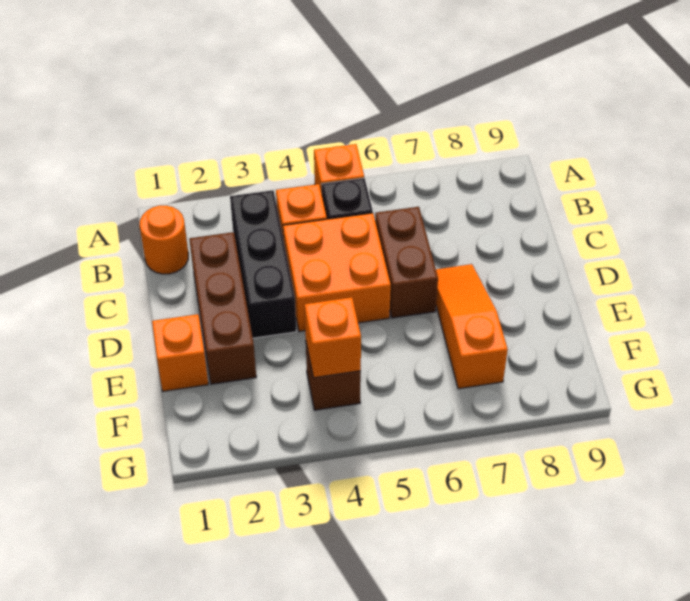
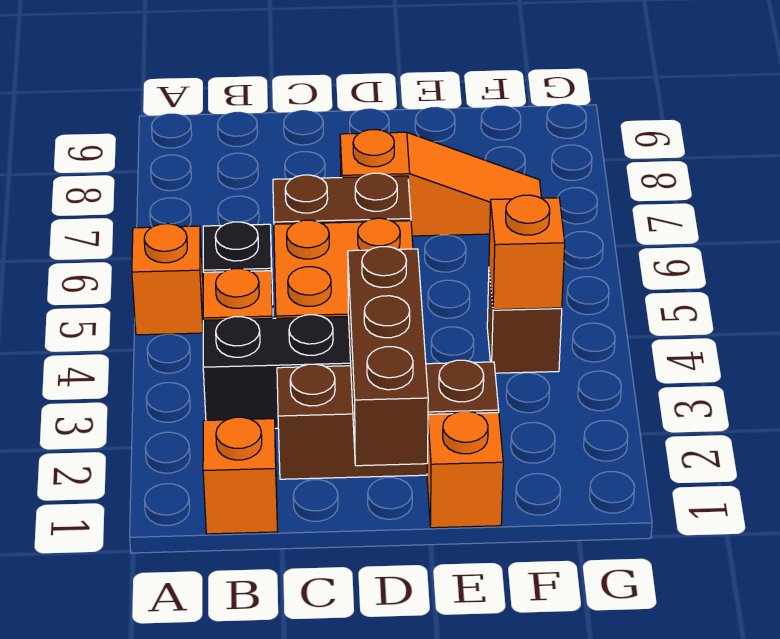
orange round brick B1 level 1 -> orange brick B1 level 1
none -> brown brick D1:D3 level 2
orange slope D7:F7 level 1 top F -> orange slope D7:F7 level 1 top D

